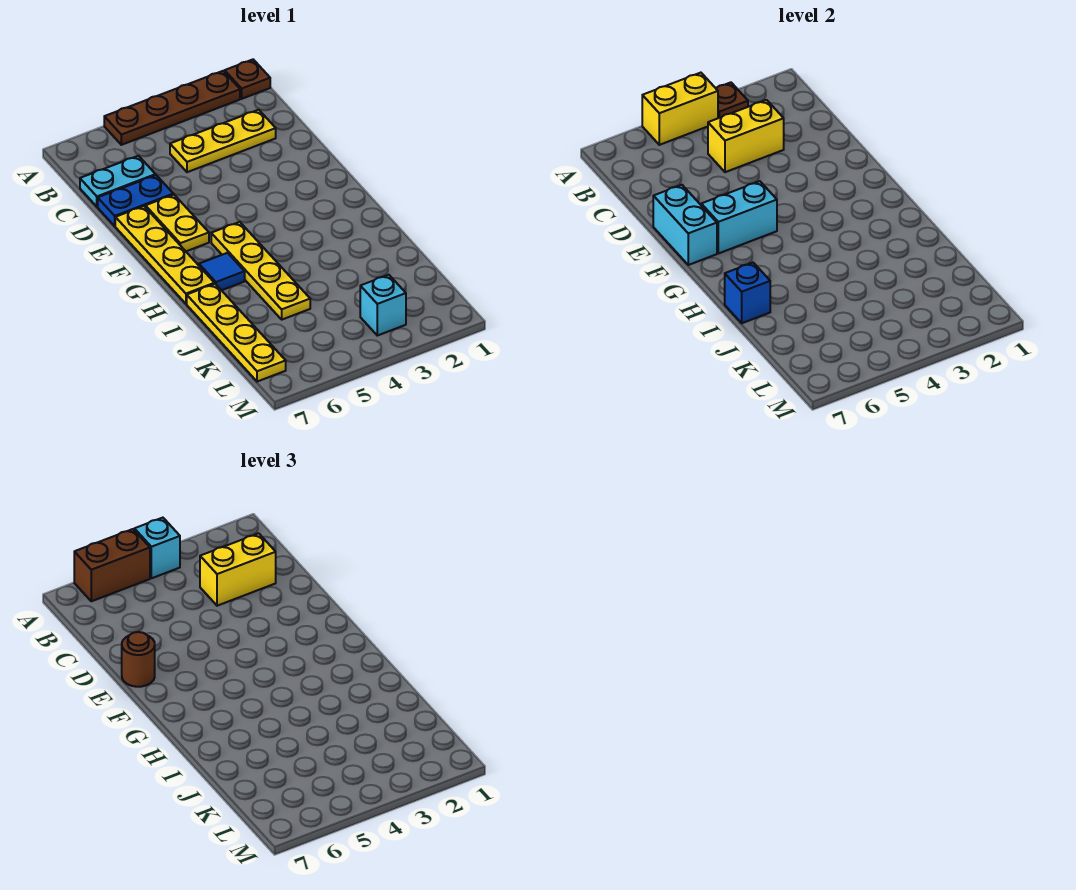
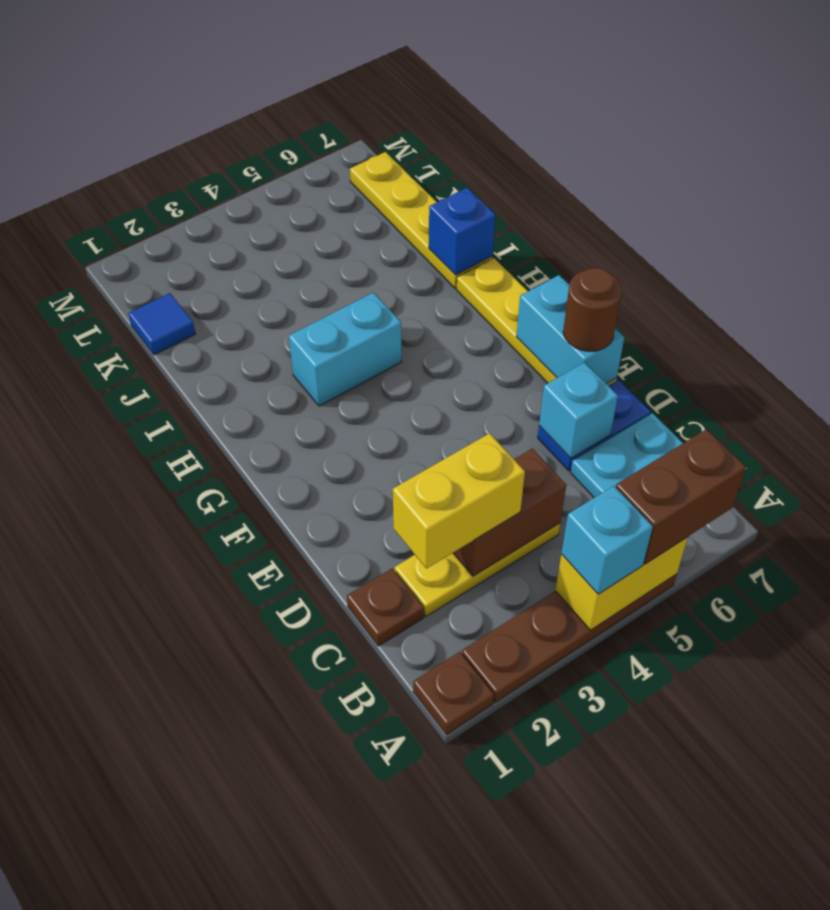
brown plate A3 level 2 -> brown plate C1 level 1
yellow brick C3:C4 level 2 -> brown brick C3:C4 level 2
yellow plate E6:F6 level 1 -> none
cyan brick F5:F6 level 2 -> cyan brick H3:H4 level 1
yellow plate G5:J5 level 1 -> none
blue tile H6 level 1 -> blue tile K1 level 1
cyan brick L3 level 1 -> cyan brick D6 level 2

